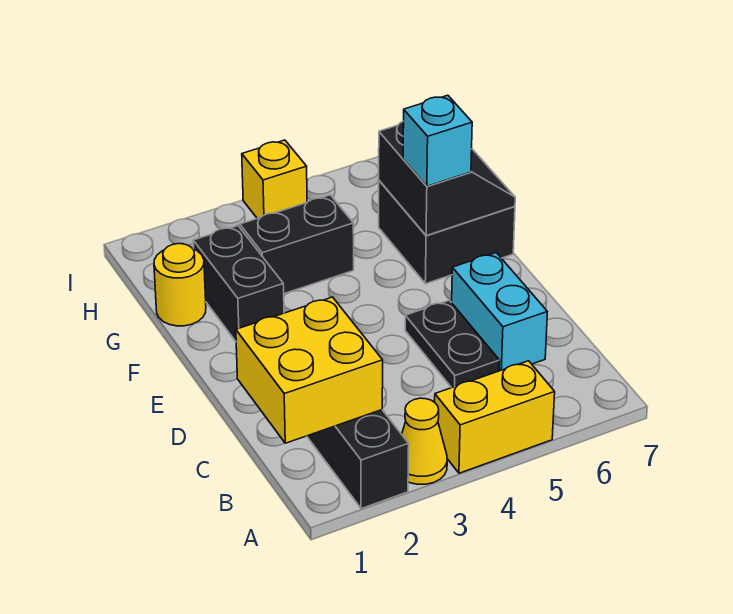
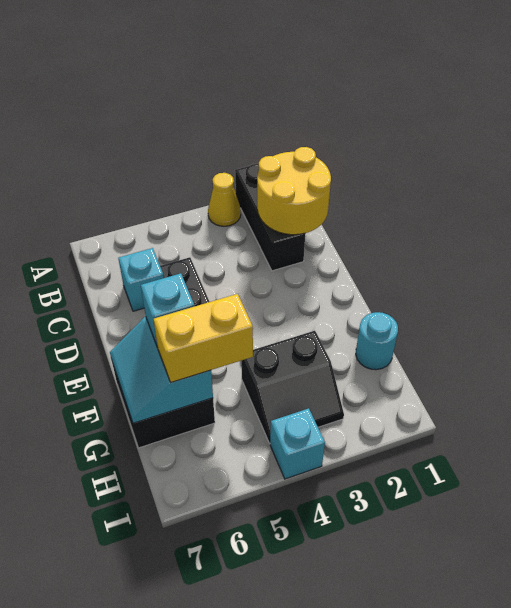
yellow brick A4:A5 level 1 -> yellow brick G5:G6 level 3
yellow brick B1:C2 level 2 -> yellow round brick B1:C2 level 2
cyan brick C6:D6 level 1 -> cyan brick C6 level 1
black brick F2:G2 level 1 -> none
black slope F6:G7 level 2 top 6 -> cyan slope F6:G7 level 2 top 6
yellow round brick G1 level 1 -> cyan round brick G1 level 1
yellow brick I4 level 1 -> cyan brick I4 level 1

